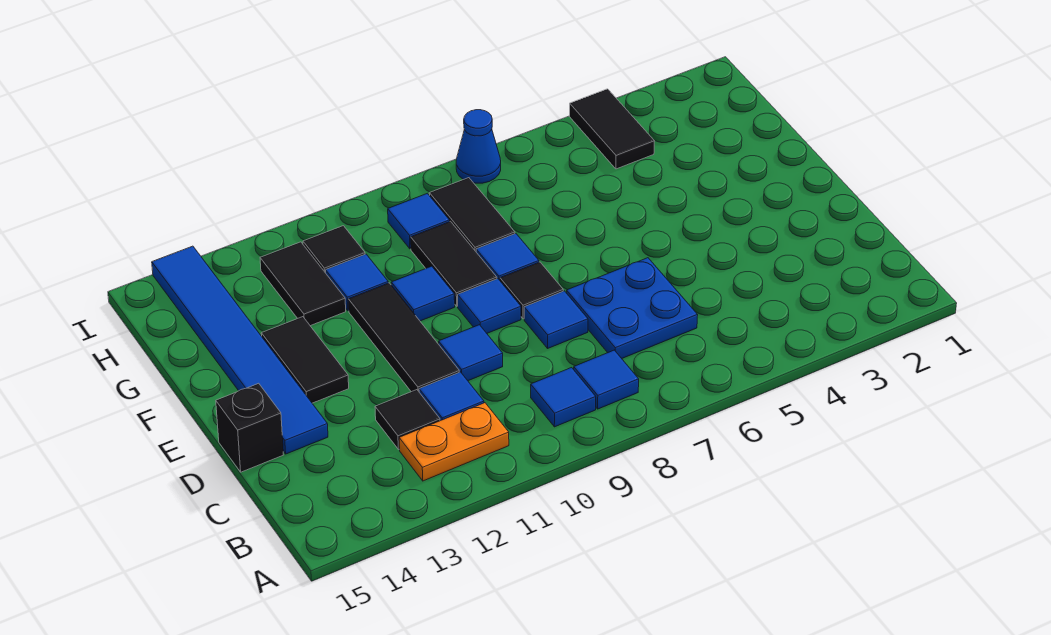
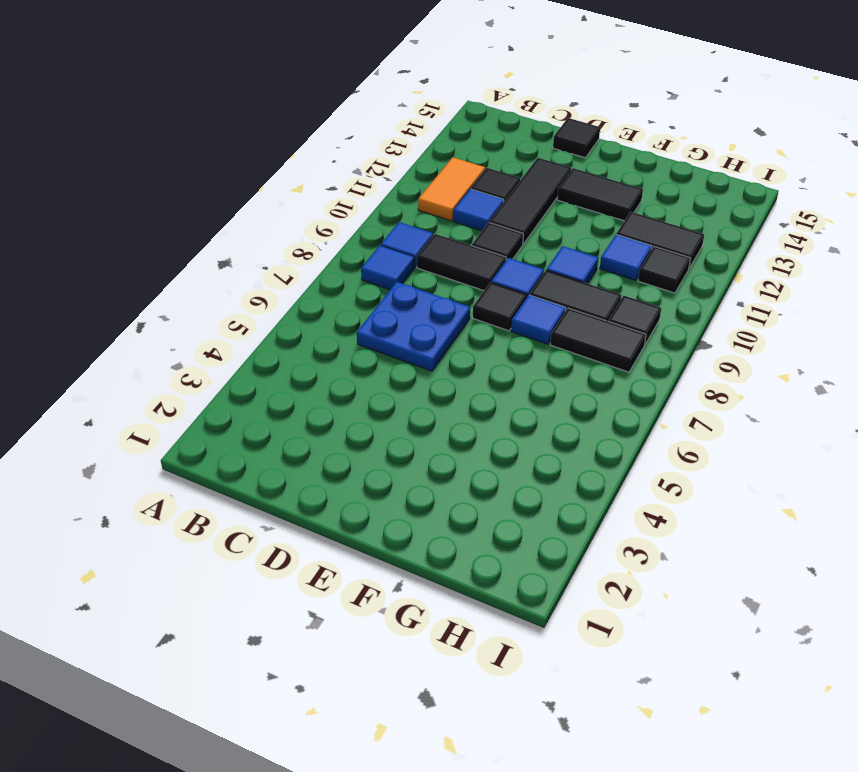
orange plate B11:B12 level 1 -> orange tile B11:B12 level 1
blue tile D8 level 1 -> none
blue tile D10 level 1 -> black tile D10 level 1
black tile D11:F11 level 1 -> black tile D11:D13 level 1
blue tile D14:I14 level 1 -> none
black brick D15 level 1 -> black tile D15 level 1
black tile H4:I4 level 1 -> black tile C9:D9 level 1
blue tile H9 level 1 -> black tile H9 level 1
blue cone I7 level 1 -> none

